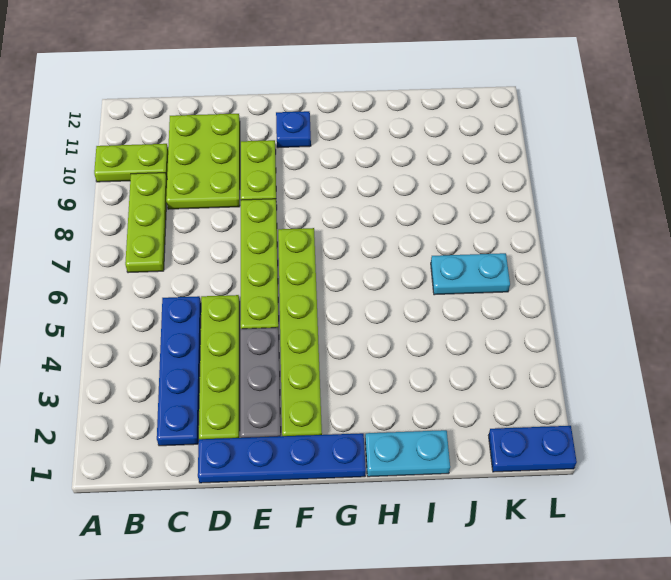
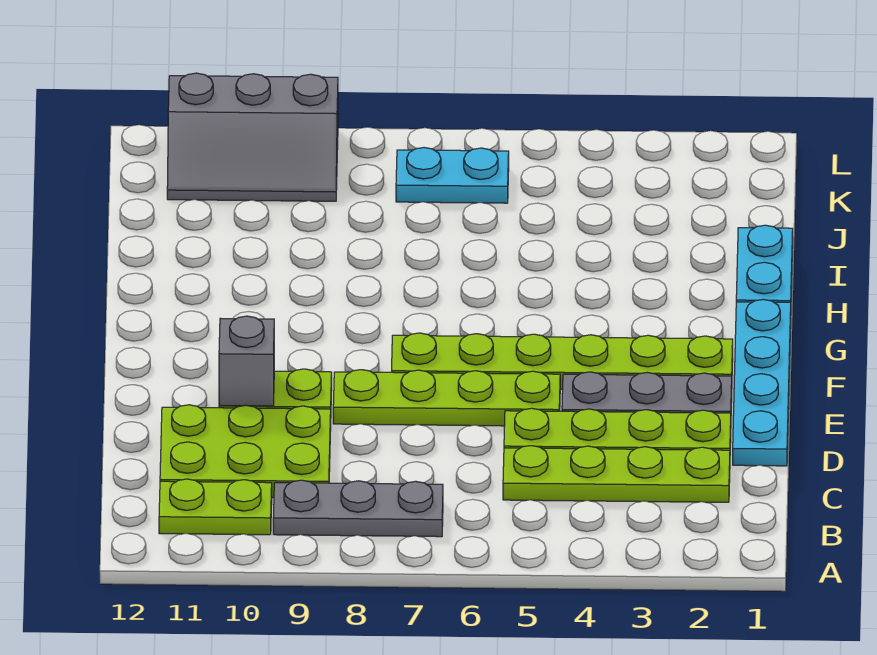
lime plate A10:B10 level 1 -> lime plate B10:B11 level 1
lime plate B7:B9 level 1 -> grey plate B7:B9 level 1
blue plate C2:C5 level 1 -> lime plate C2:C5 level 1
blue plate D1:G1 level 1 -> cyan plate D1:G1 level 1
none -> grey brick E10 level 2
blue plate F11 level 1 -> none
cyan plate J6:K6 level 1 -> cyan plate K6:K7 level 1
blue plate K1:L1 level 1 -> none
none -> grey slope K9:L11 level 1 top L

